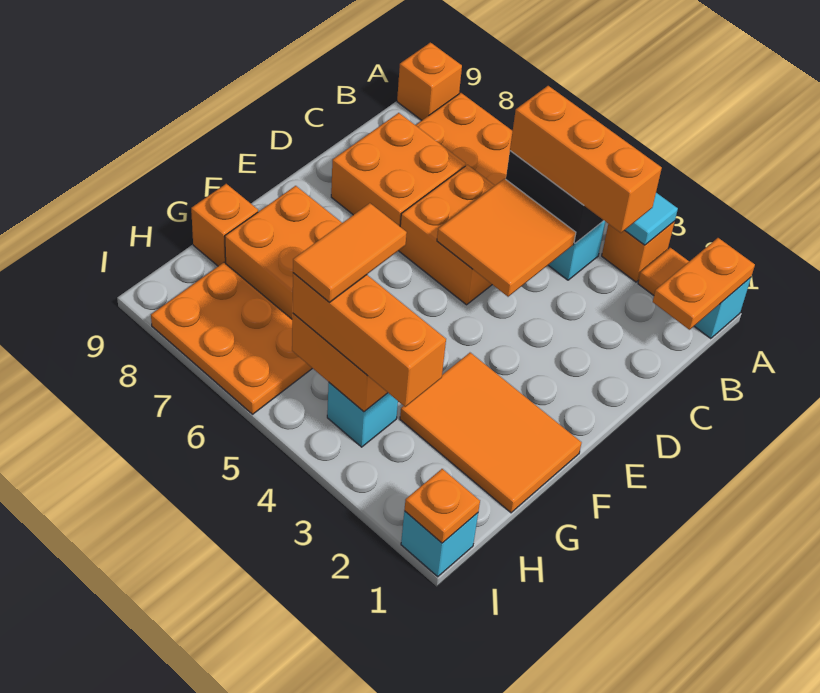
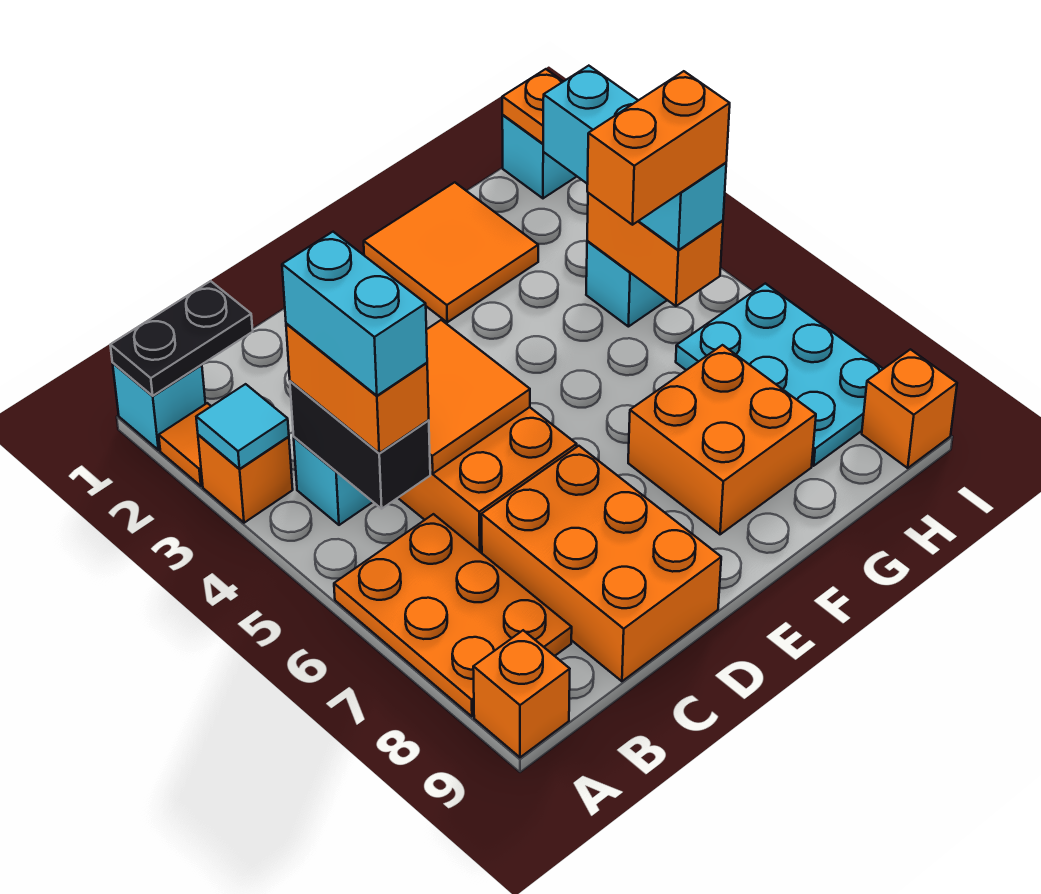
orange plate A1:B1 level 2 -> black plate A1:B1 level 2
orange brick B3:B5 level 3 -> orange brick B4:B5 level 3
none -> cyan brick B4:B5 level 4
orange brick C7:D8 level 1 -> orange brick C7:D9 level 1
orange tile F1:G3 level 1 -> orange tile F1:G2 level 1
orange tile G5:H5 level 4 -> orange brick G5:H5 level 4
orange brick G9 level 1 -> orange brick I9 level 1
orange brick H3:H5 level 3 -> cyan brick H3:H5 level 3
orange plate H6:I8 level 1 -> cyan plate H6:I8 level 1

